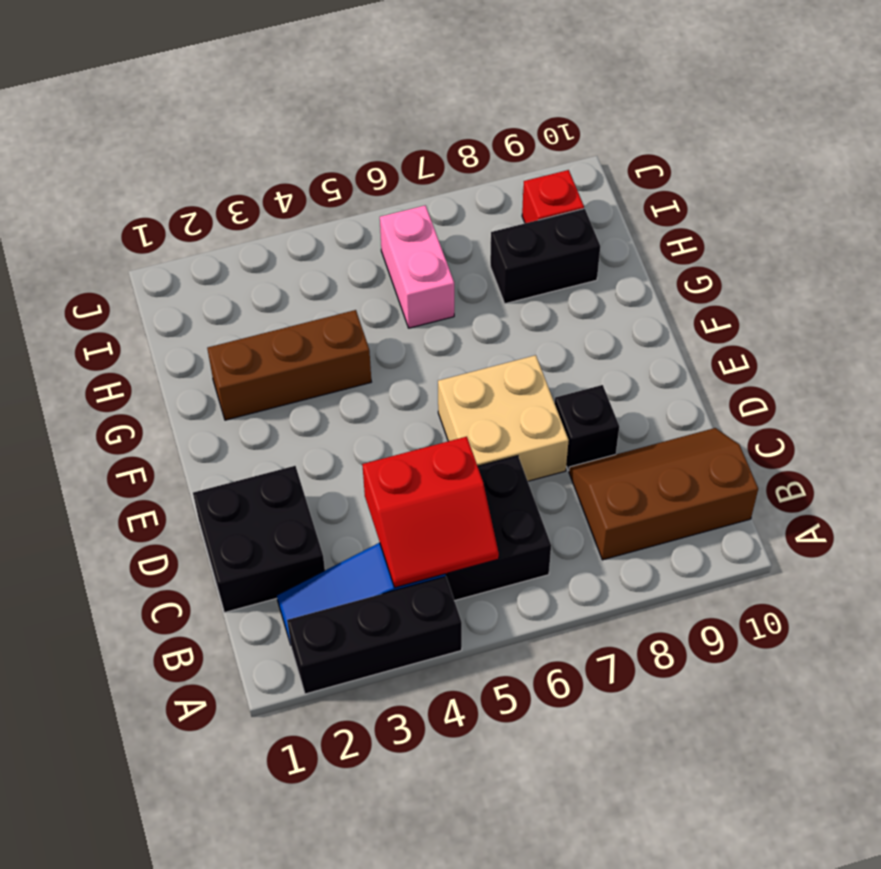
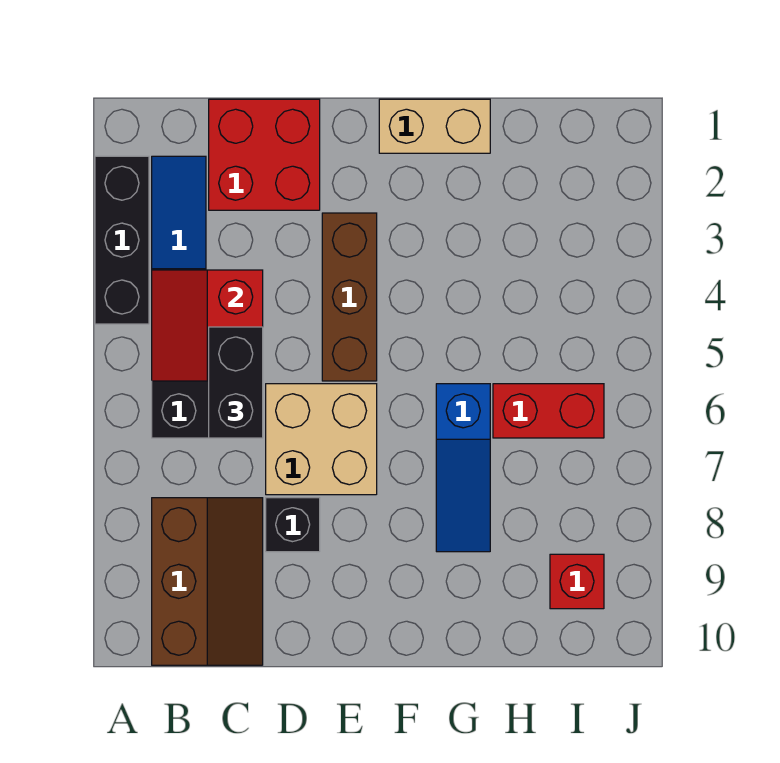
black brick C1:D2 level 1 -> red brick C1:D2 level 1
none -> tan brick F1:G1 level 1
brown brick G2:G4 level 1 -> brown brick E3:E5 level 1
none -> blue slope G6:G8 level 1 top 6
pink brick H6:I6 level 1 -> red brick H6:I6 level 1
black brick H8:H9 level 1 -> black brick C5:C6 level 3

